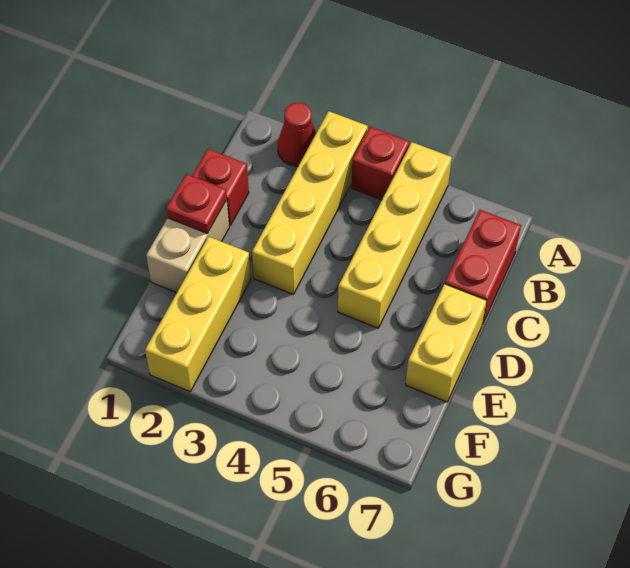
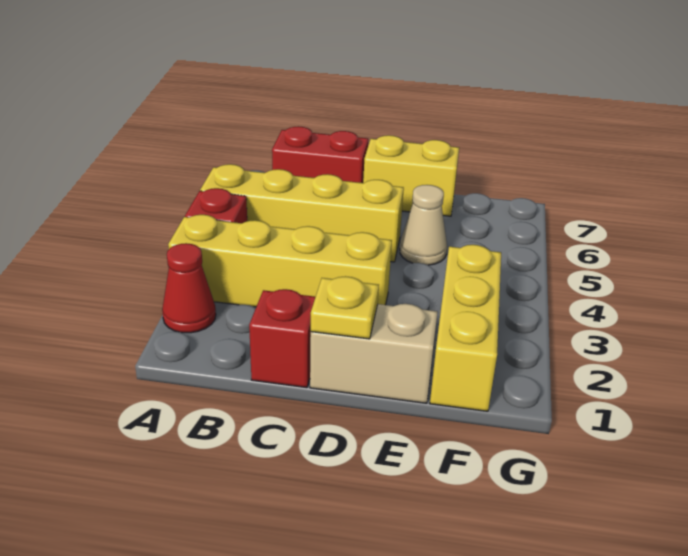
red plate D1 level 2 -> yellow plate D1 level 2
yellow brick E2:G2 level 1 -> yellow brick F1:F3 level 1
none -> tan cone E5 level 1

